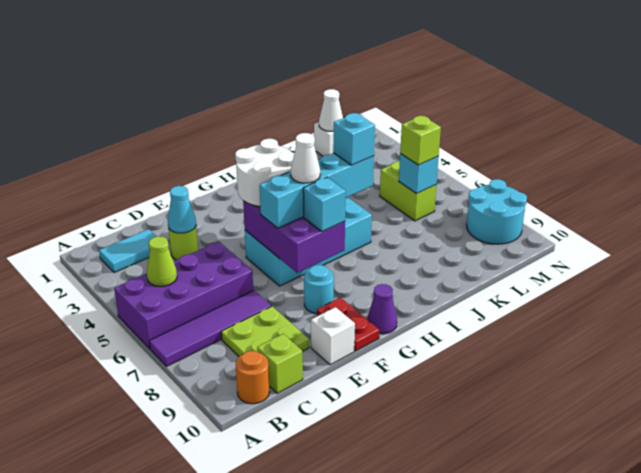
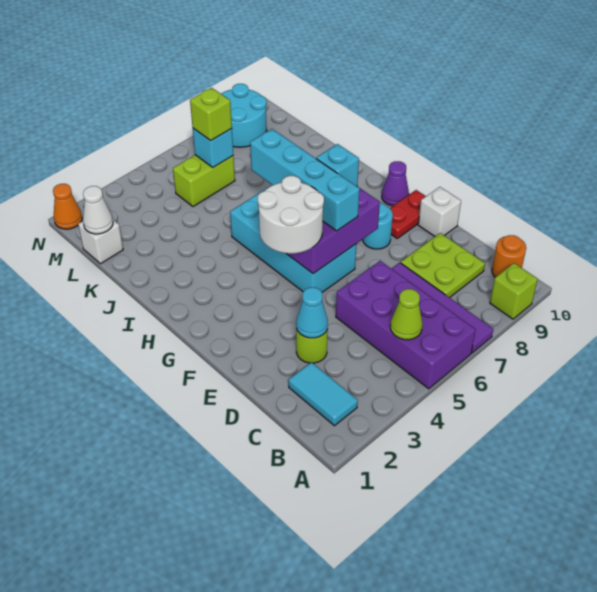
lime brick C10 level 1 -> lime brick A9 level 1
white cone G6 level 4 -> none
cyan brick I6 level 4 -> none
none -> orange cone N1 level 1

